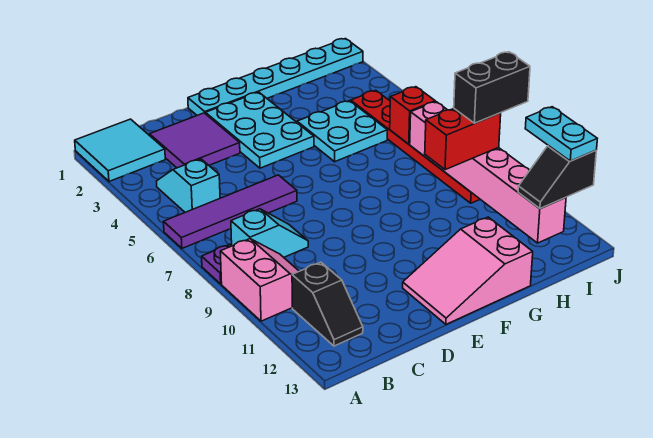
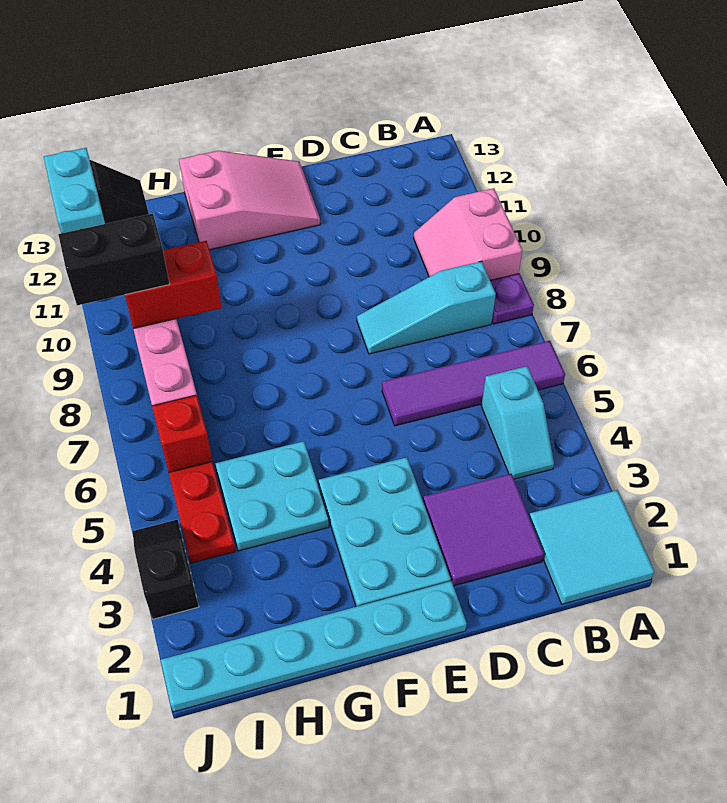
cyan slope B8:C8 level 1 top B -> cyan slope B8:D8 level 1 top B
black slope B11:B12 level 1 top 11 -> black slope J3:J4 level 1 top 3

